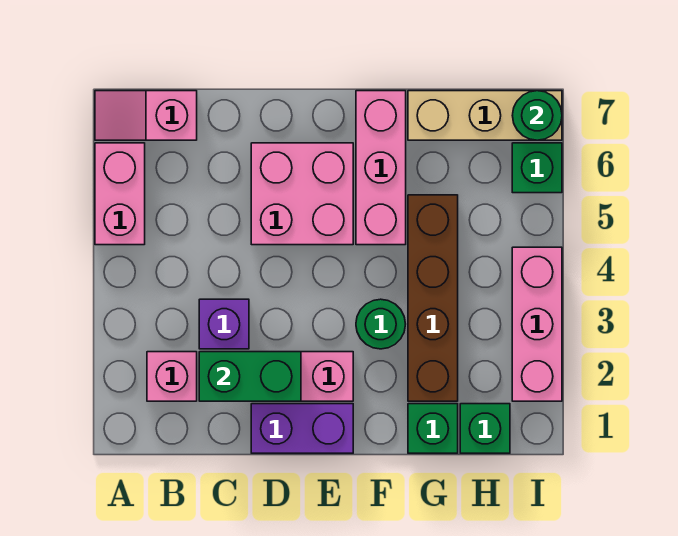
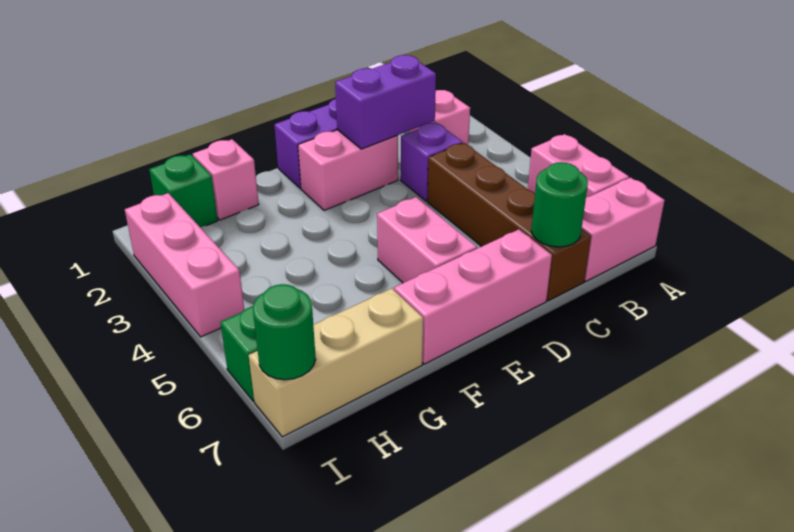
pink slope A7:B7 level 1 top B -> pink brick A7:B7 level 1
green brick C2:D2 level 2 -> purple brick C2:D2 level 2
pink brick D5:E6 level 1 -> pink brick E5:E6 level 1
green round brick F3 level 1 -> green round brick C7 level 2
pink brick F5:F7 level 1 -> pink brick D7:F7 level 1
green brick G1 level 1 -> pink brick G1 level 1
brown brick G2:G5 level 1 -> brown brick C4:C7 level 1

